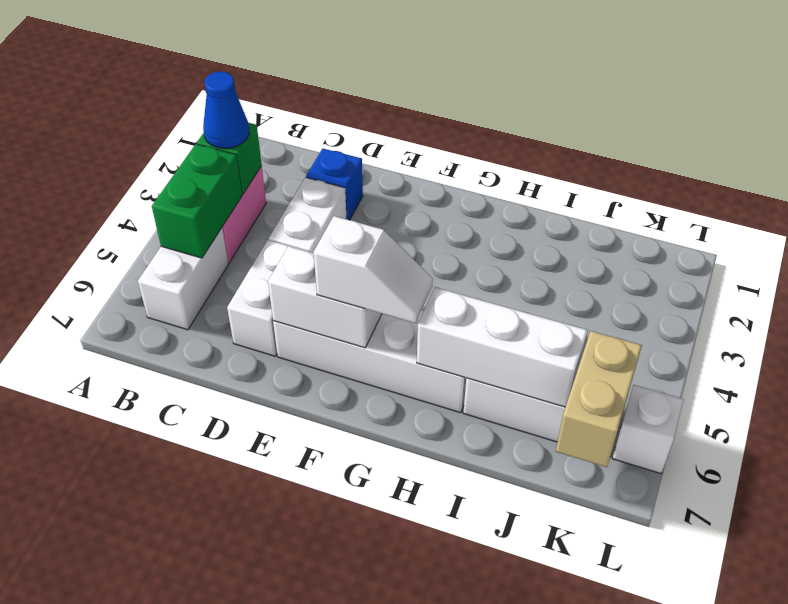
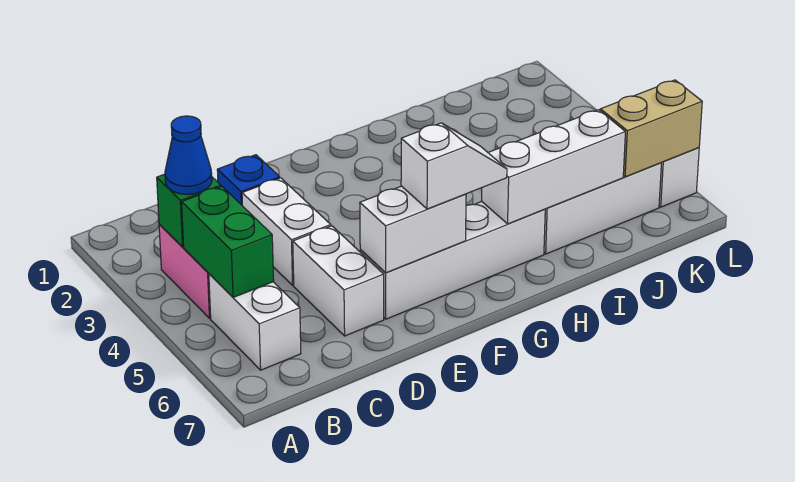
tan brick K6:K7 level 2 -> tan brick K6:L6 level 2

